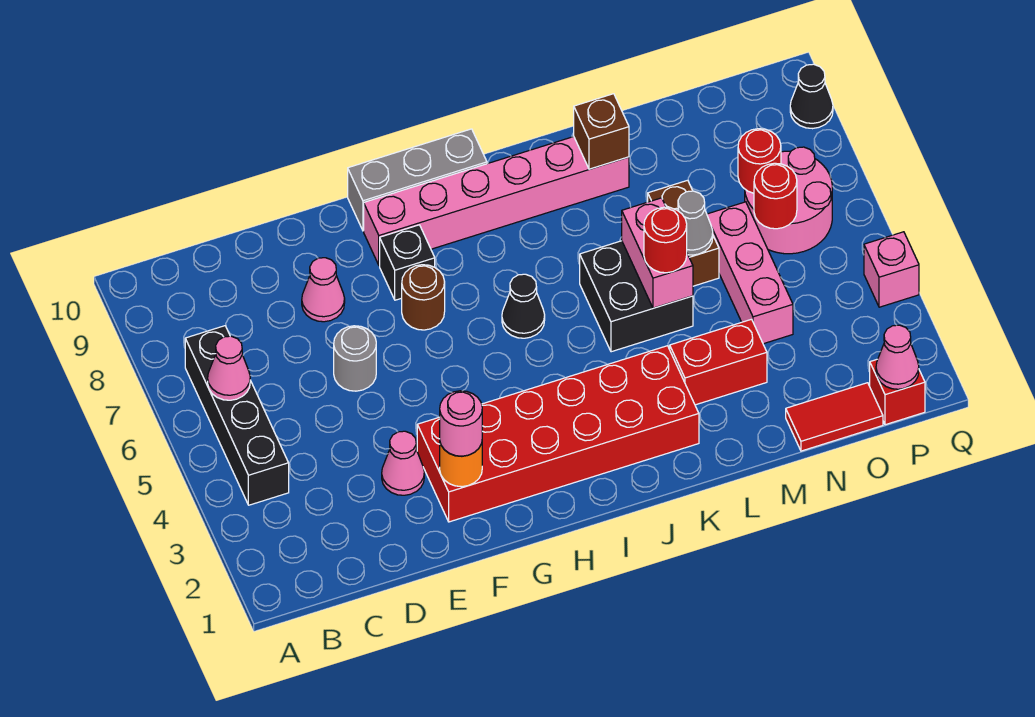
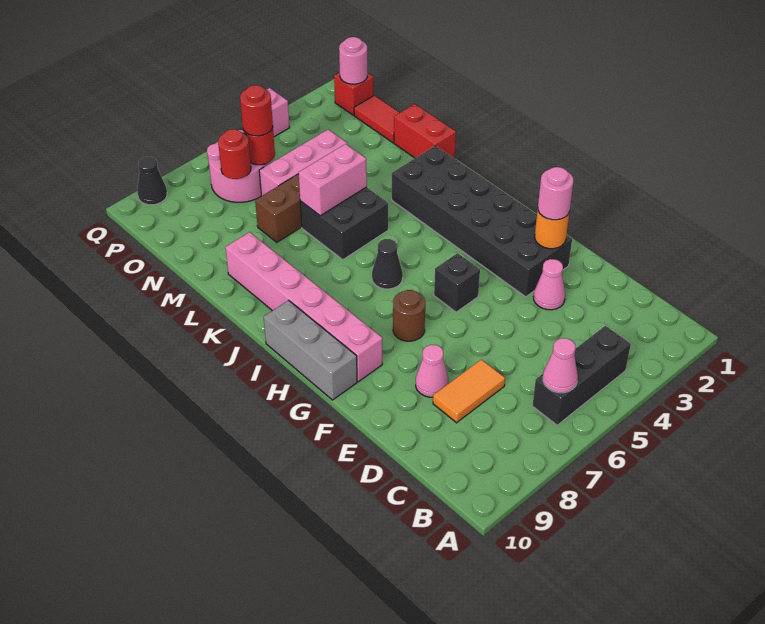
black brick B4:B7 level 1 -> black brick B4:B6 level 1
none -> orange tile D7:D8 level 1
grey round brick E6 level 1 -> none
red brick F2:K3 level 1 -> black brick F2:K3 level 1
black brick G8 level 1 -> black brick G5 level 1
red brick L3:M3 level 1 -> red brick L1:M1 level 1
red round brick L5 level 3 -> red round brick O6 level 3
brown brick L9 level 2 -> none
grey cone M6 level 2 -> none
pink cone P1 level 2 -> pink round brick P1 level 2

